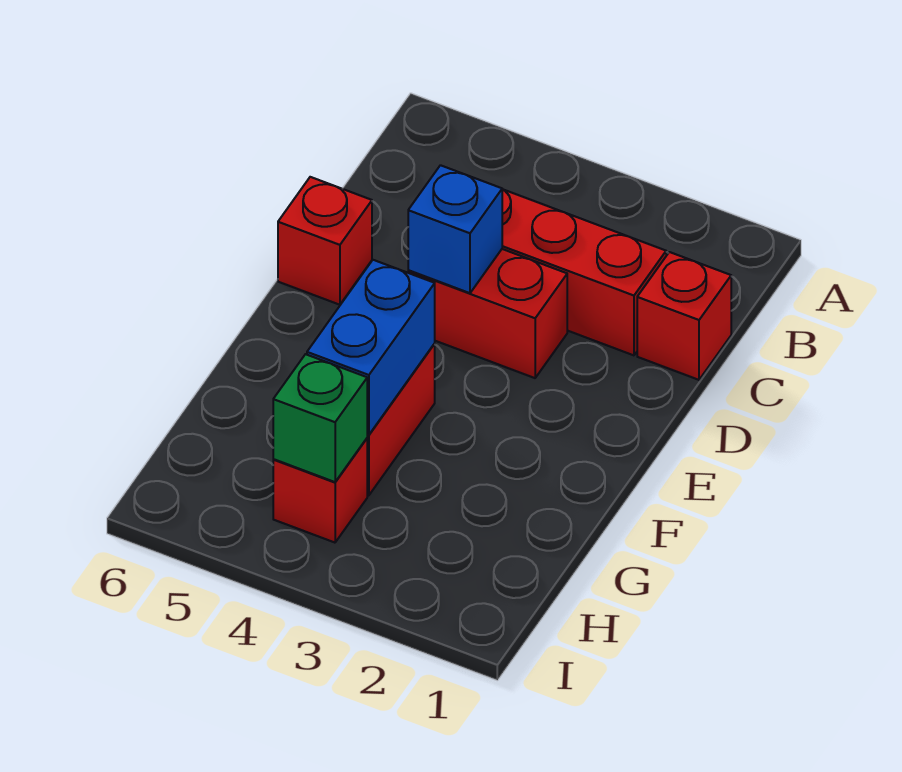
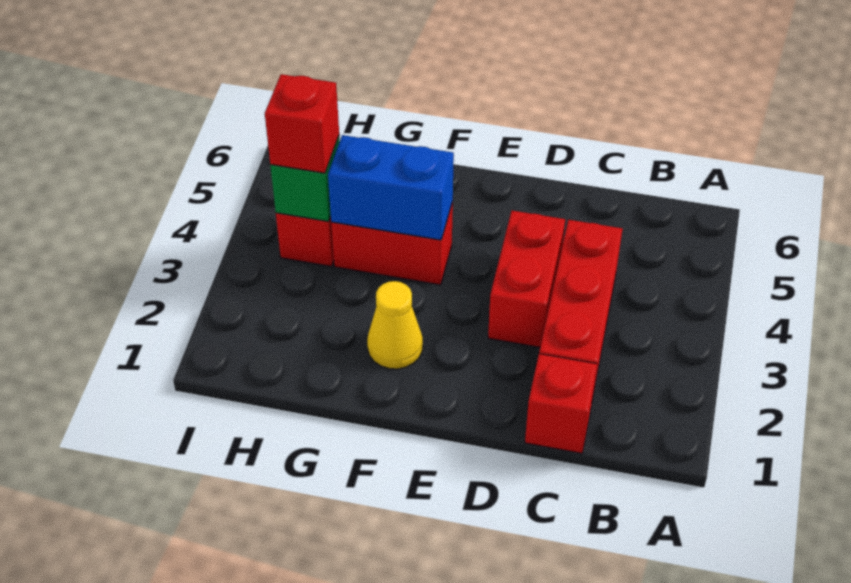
blue brick D4 level 2 -> none
red brick D6 level 1 -> red brick H4 level 3
none -> yellow cone F2 level 1

